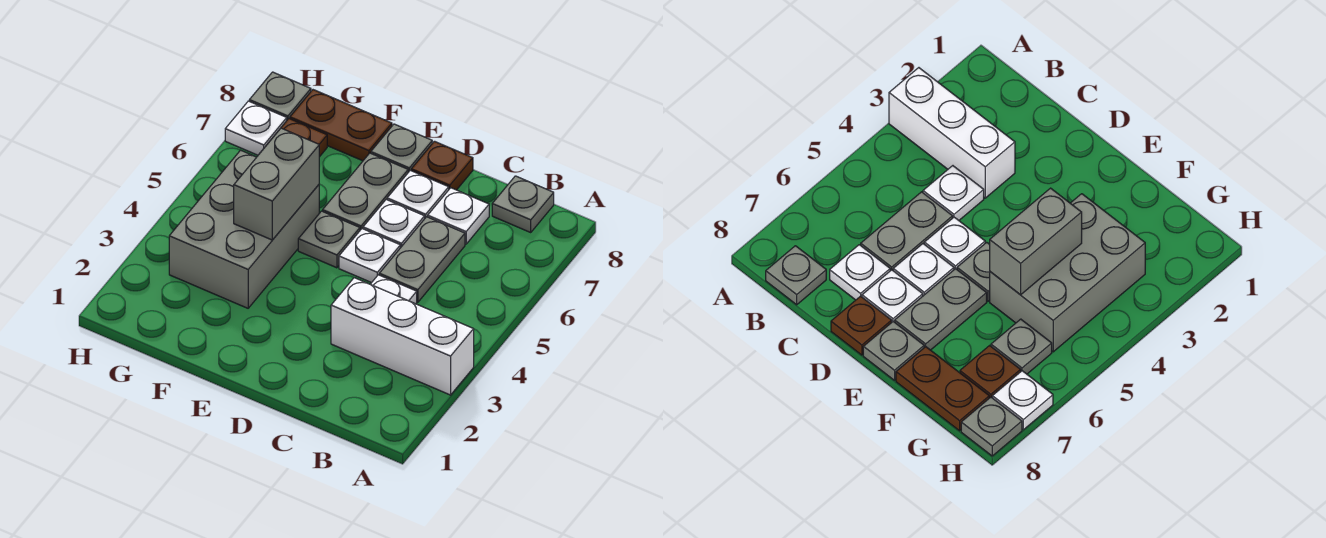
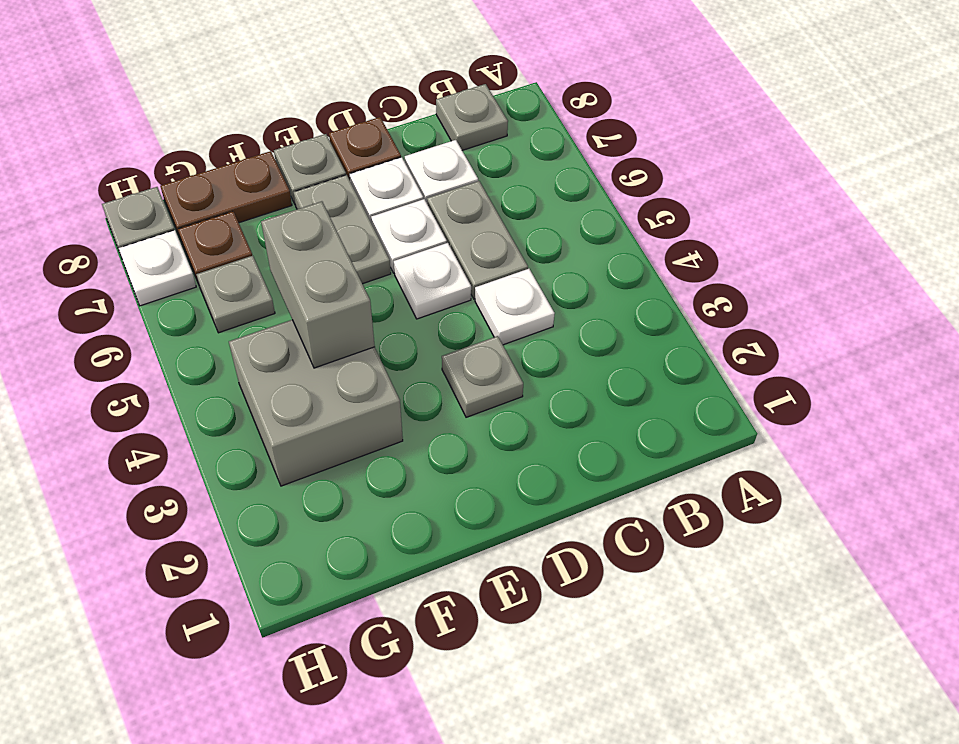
white brick A3:C3 level 1 -> none
grey plate E5 level 1 -> grey plate D3 level 1
grey brick F3:G5 level 1 -> grey brick F3:G4 level 1

